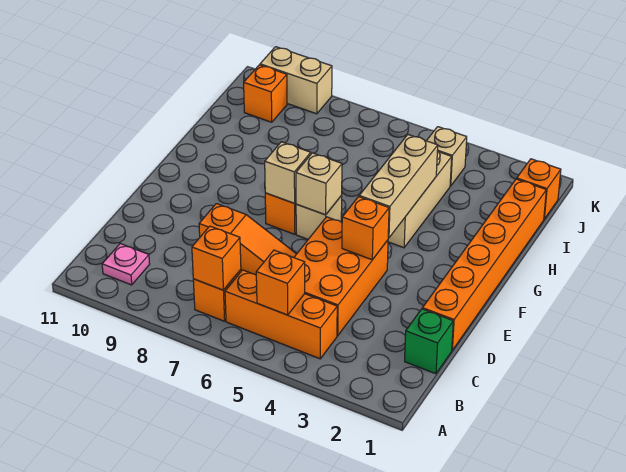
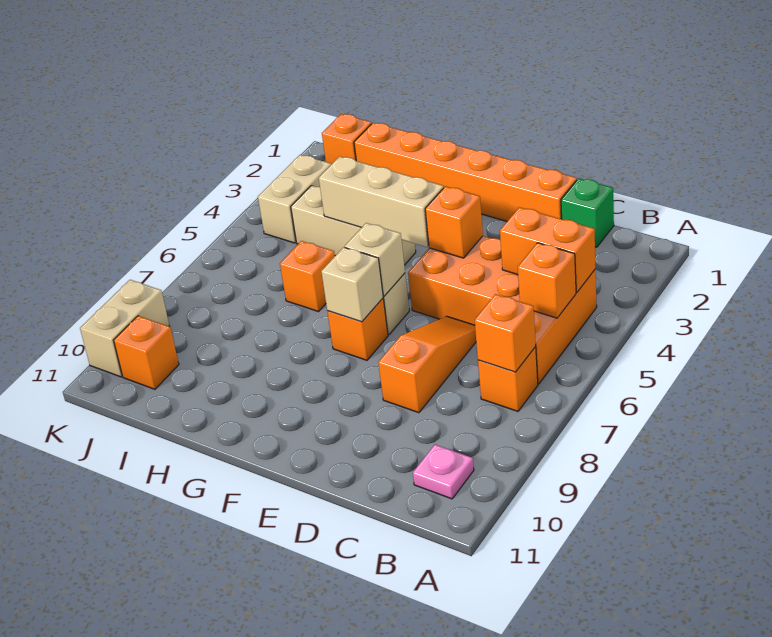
none -> orange brick B4:C4 level 2
none -> orange brick H6 level 1
tan brick J4 level 1 -> tan brick J3:J4 level 1

